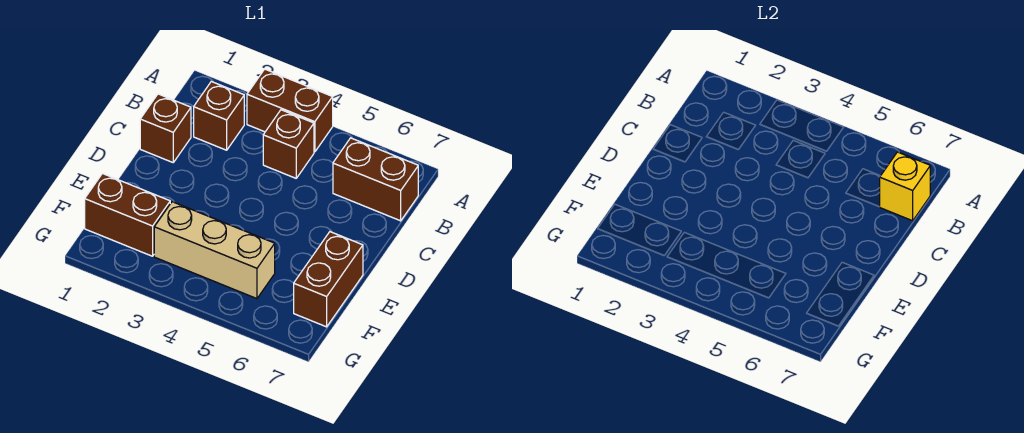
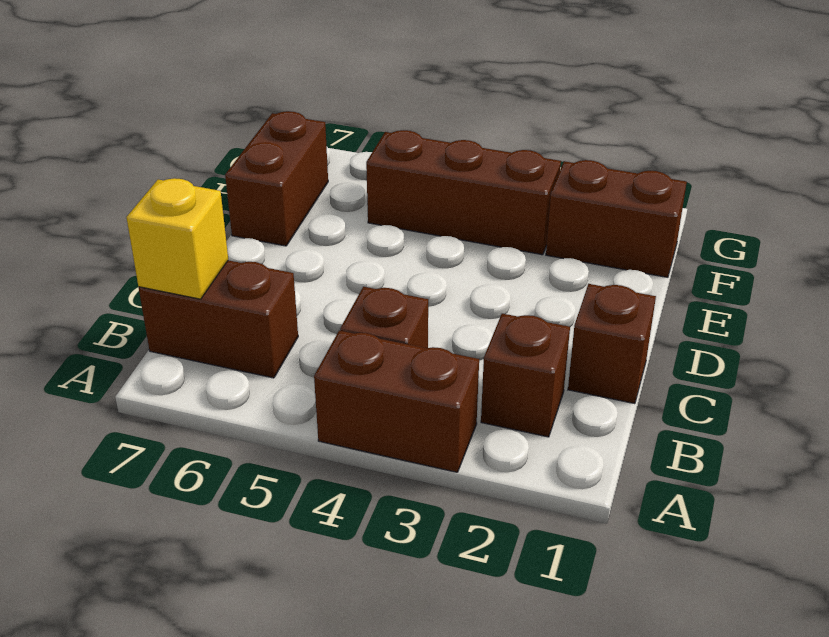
tan brick F3:F5 level 1 -> brown brick F3:F5 level 1

